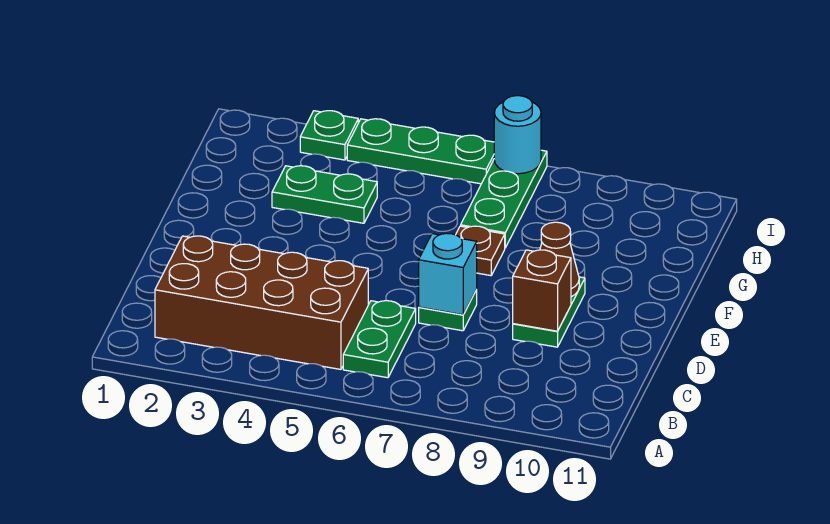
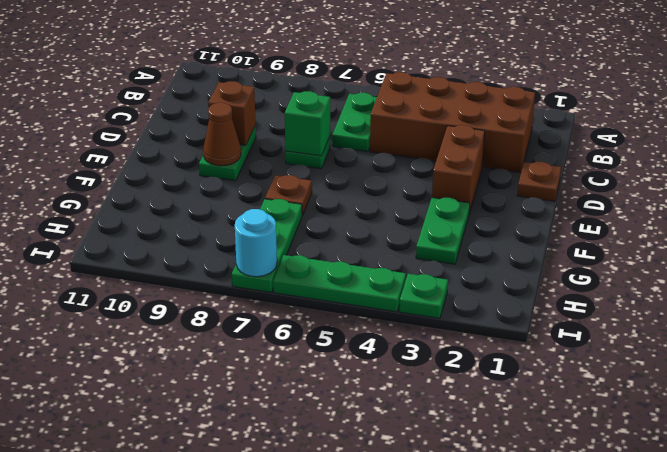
none -> brown plate D1 level 1
none -> brown brick D3:E3 level 1
cyan brick D7 level 2 -> green brick D7 level 2
green plate G3:G4 level 1 -> green plate F3:G3 level 1

